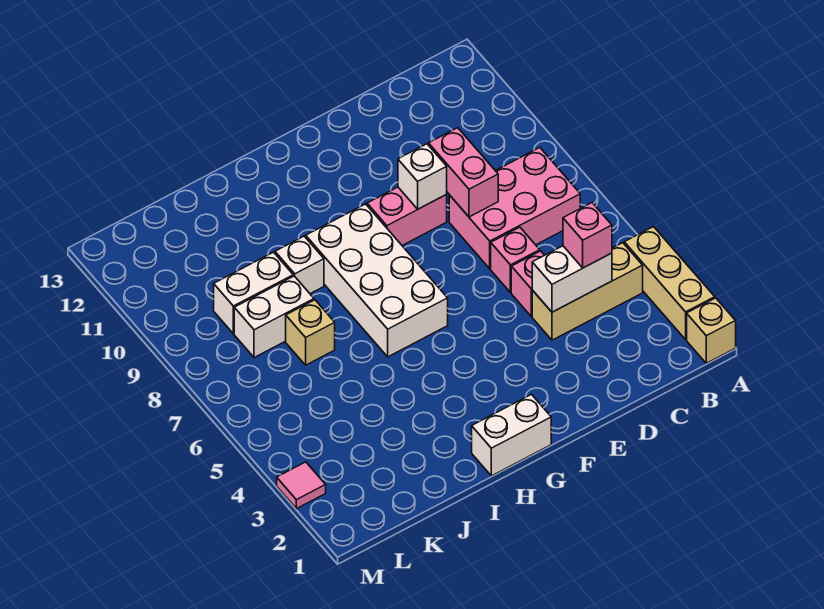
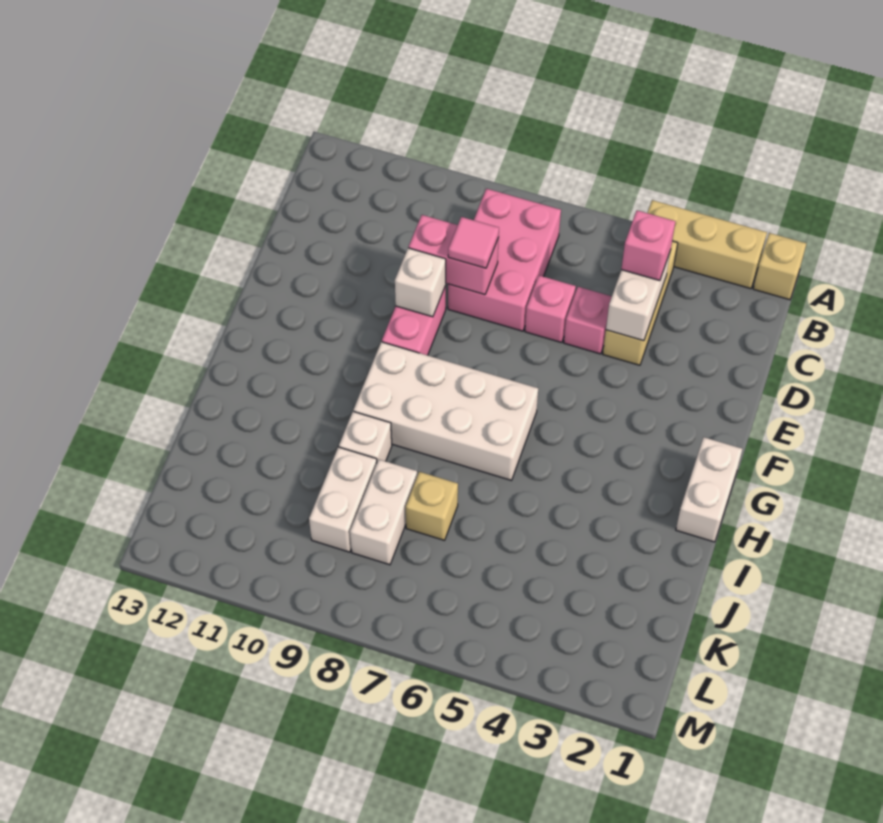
pink tile M3 level 1 -> pink tile D8 level 3

